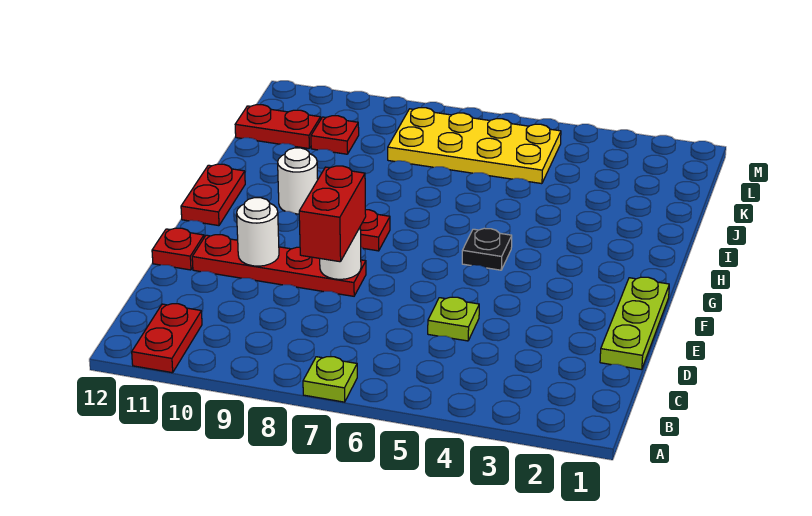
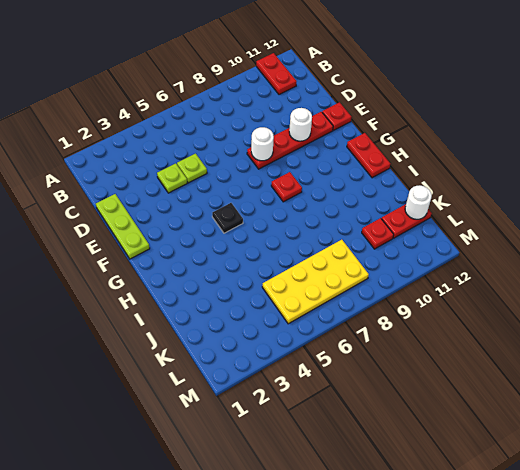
lime plate A7 level 1 -> lime plate D4 level 1
red brick D8:E8 level 3 -> none
white round brick H10 level 1 -> white round brick K12 level 2

